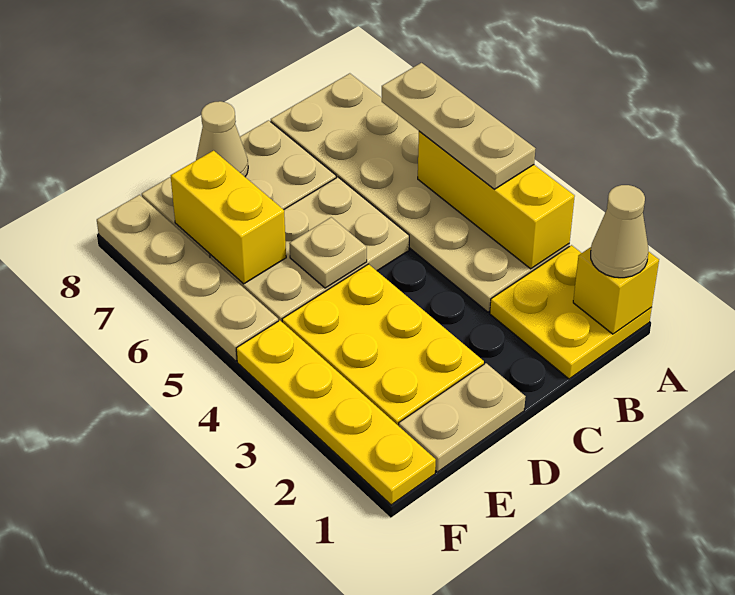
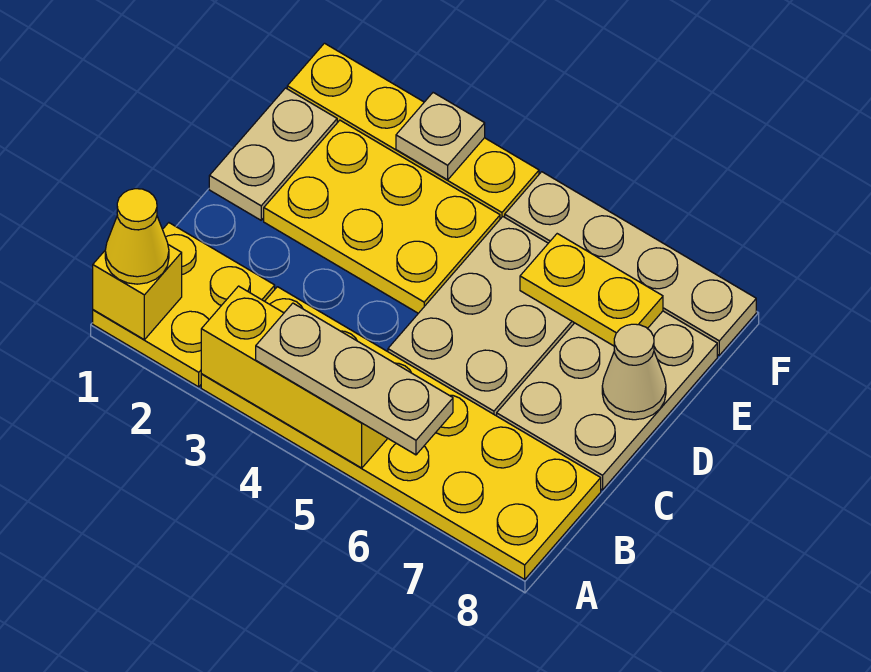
tan cone A1 level 3 -> yellow cone A1 level 3
tan plate A3:B8 level 1 -> yellow plate A3:B8 level 1
tan plate D5 level 2 -> tan plate F3 level 2
yellow brick E6:E7 level 2 -> yellow plate E6:E7 level 2

